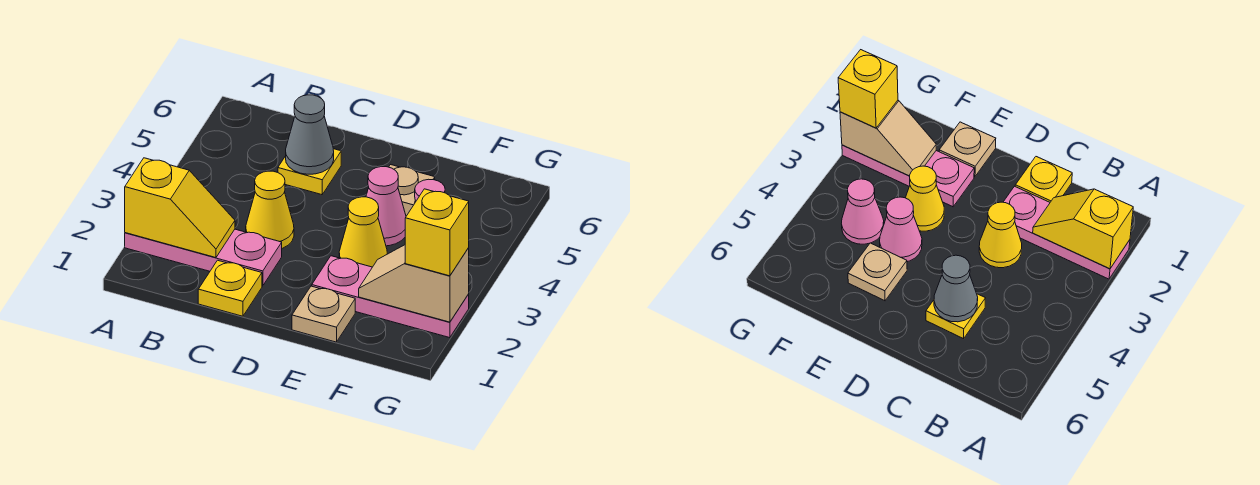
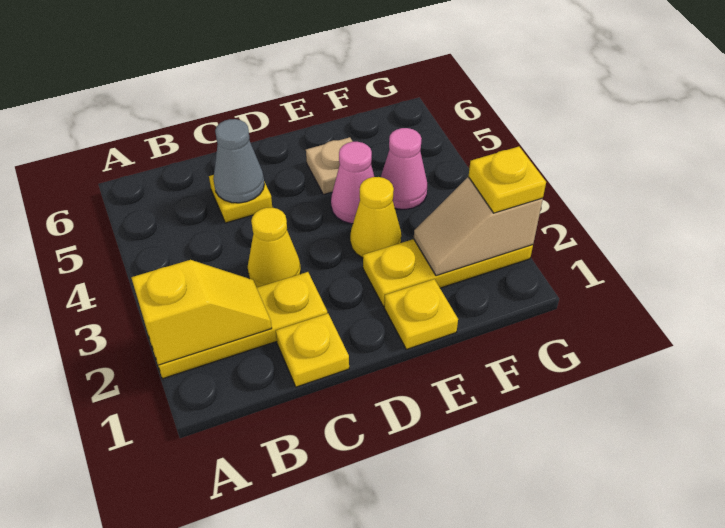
pink plate A2:C2 level 1 -> yellow plate A2:C2 level 1
tan plate E1 level 1 -> yellow plate E1 level 1
pink plate E2:G2 level 1 -> yellow plate E2:G2 level 1
yellow brick G2 level 3 -> yellow plate G2 level 3

